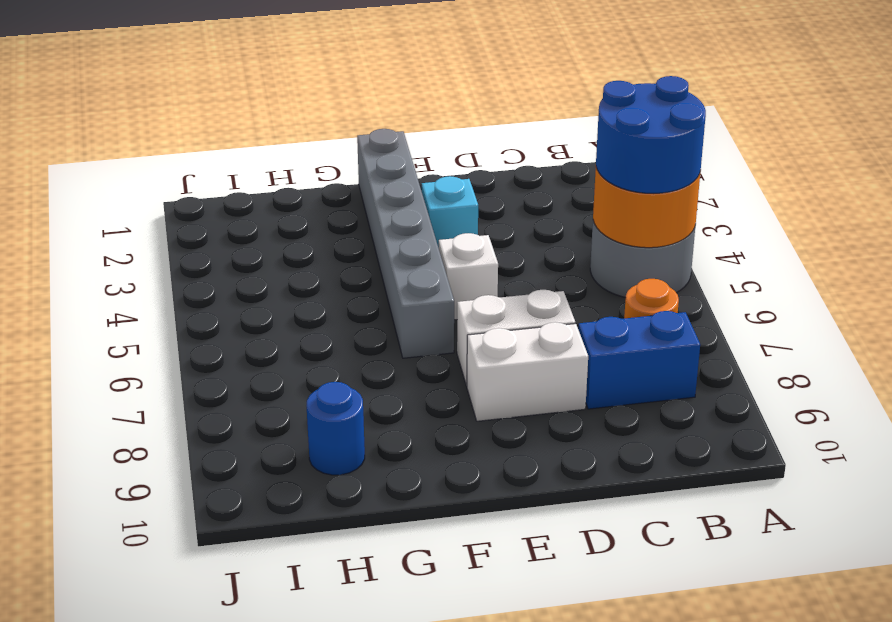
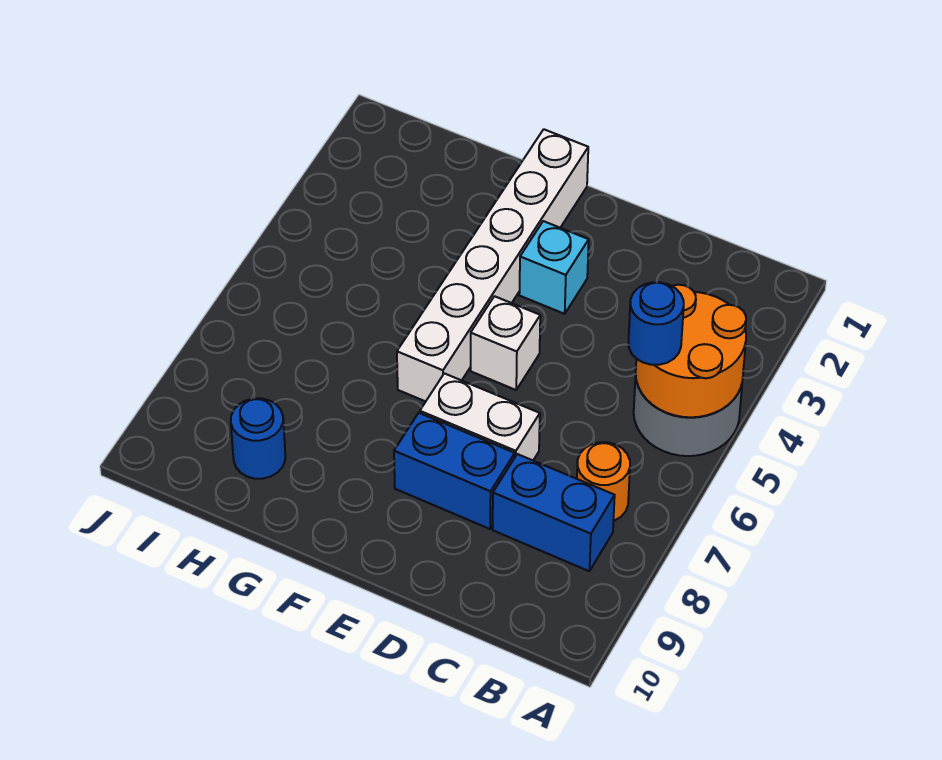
blue round brick A4:B5 level 3 -> blue round brick B5 level 3
white brick D8:E8 level 1 -> blue brick D8:E8 level 1
grey brick F1:F6 level 1 -> white brick F1:F6 level 1

